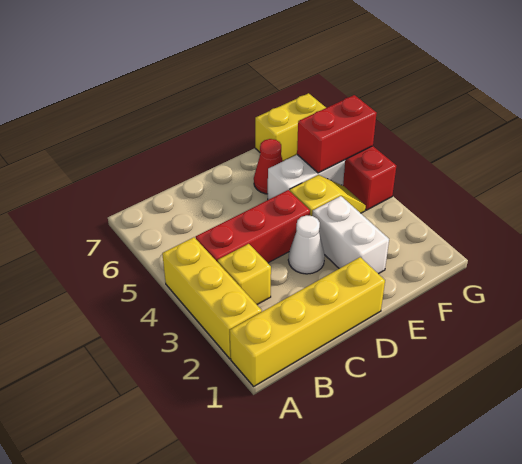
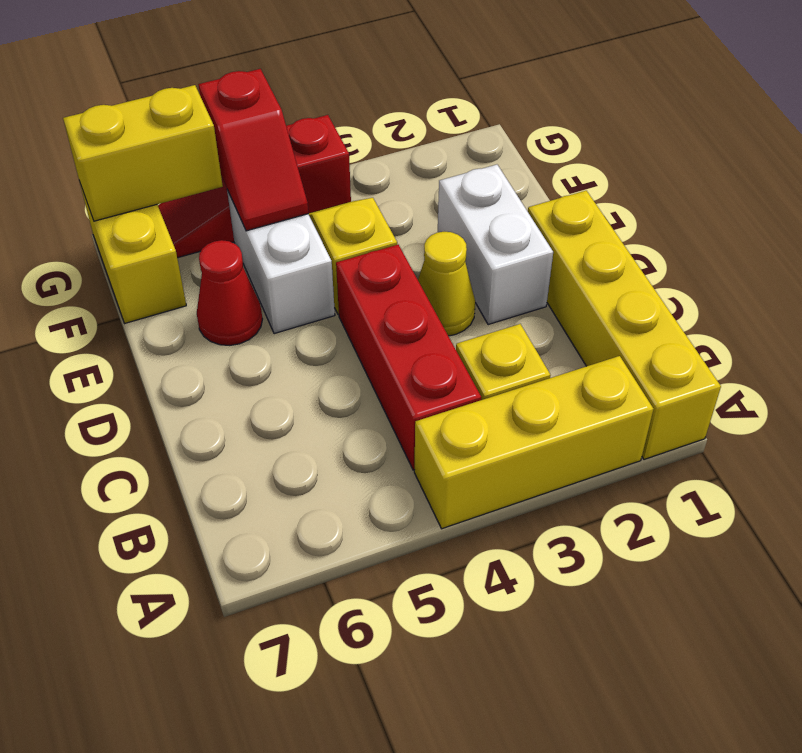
white cone D3 level 1 -> yellow cone D3 level 1
white brick E2:E3 level 1 -> white brick D2:E2 level 1
red brick F5:G5 level 2 -> red slope F5:G5 level 2 top G
none -> yellow brick G6:G7 level 2

